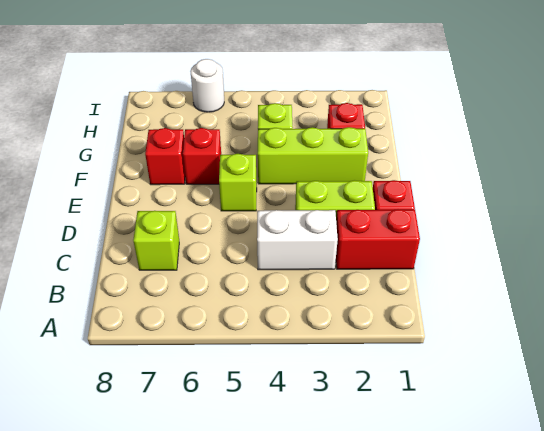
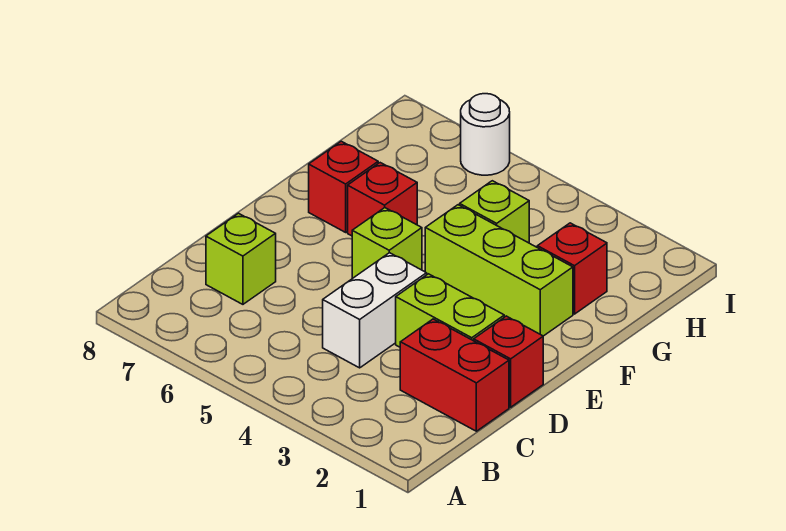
white brick C3:C4 level 1 -> white brick C4:D4 level 1

